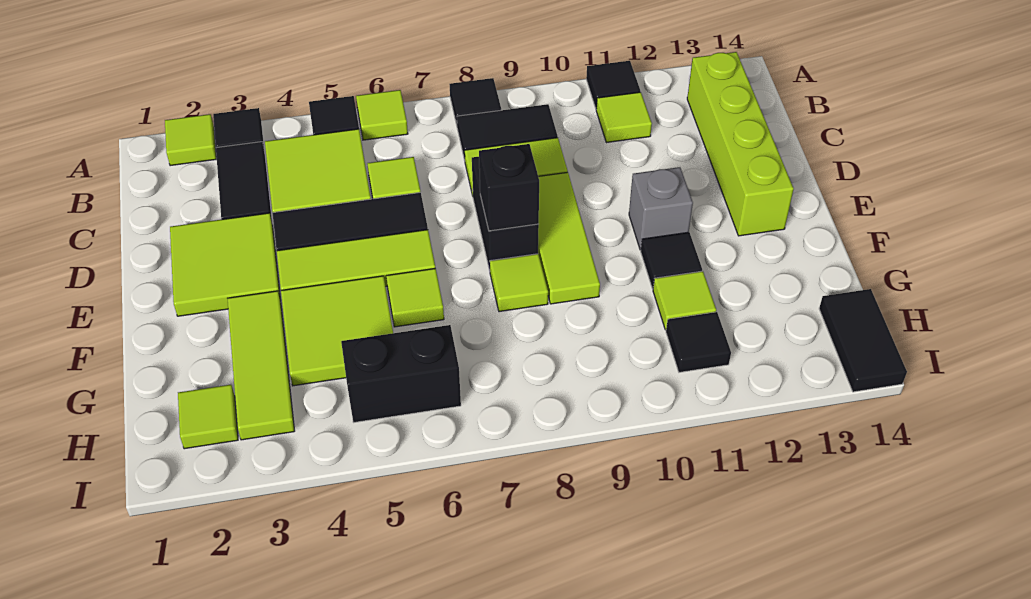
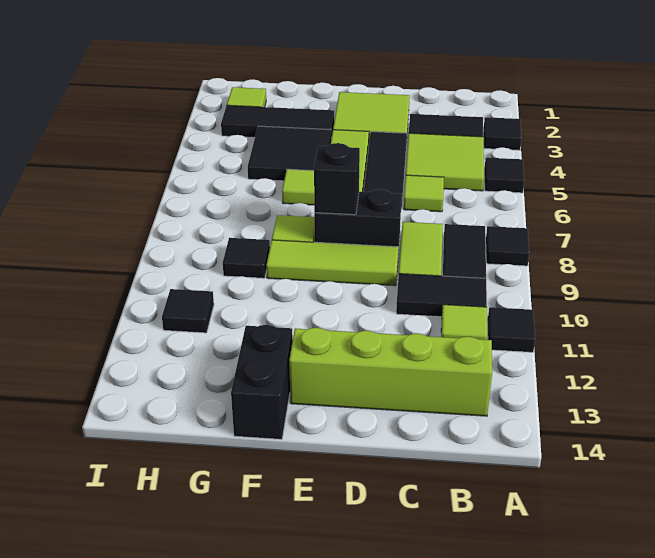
lime tile A2 level 1 -> none
lime tile A6 level 1 -> none
grey brick E11 level 1 -> none
lime tile F3:H3 level 1 -> black tile F3:H3 level 1
lime tile F4:G5 level 1 -> black tile F4:G5 level 1
black tile F11 level 1 -> black tile G9 level 1
lime tile G11 level 1 -> none
black brick H5:H6 level 1 -> black brick F13:F14 level 1
black tile H14:I14 level 1 -> black tile B10:C10 level 1

